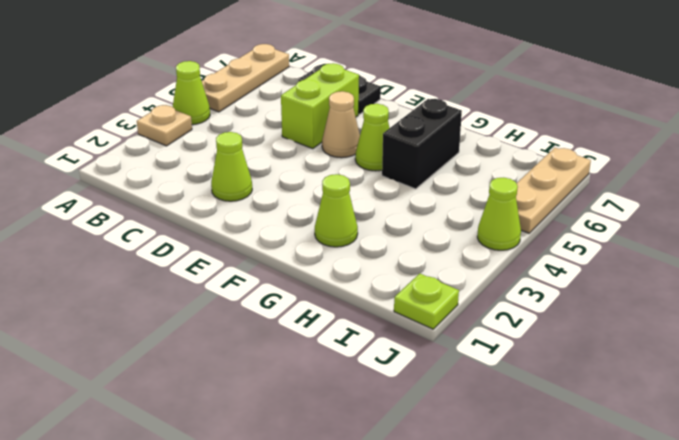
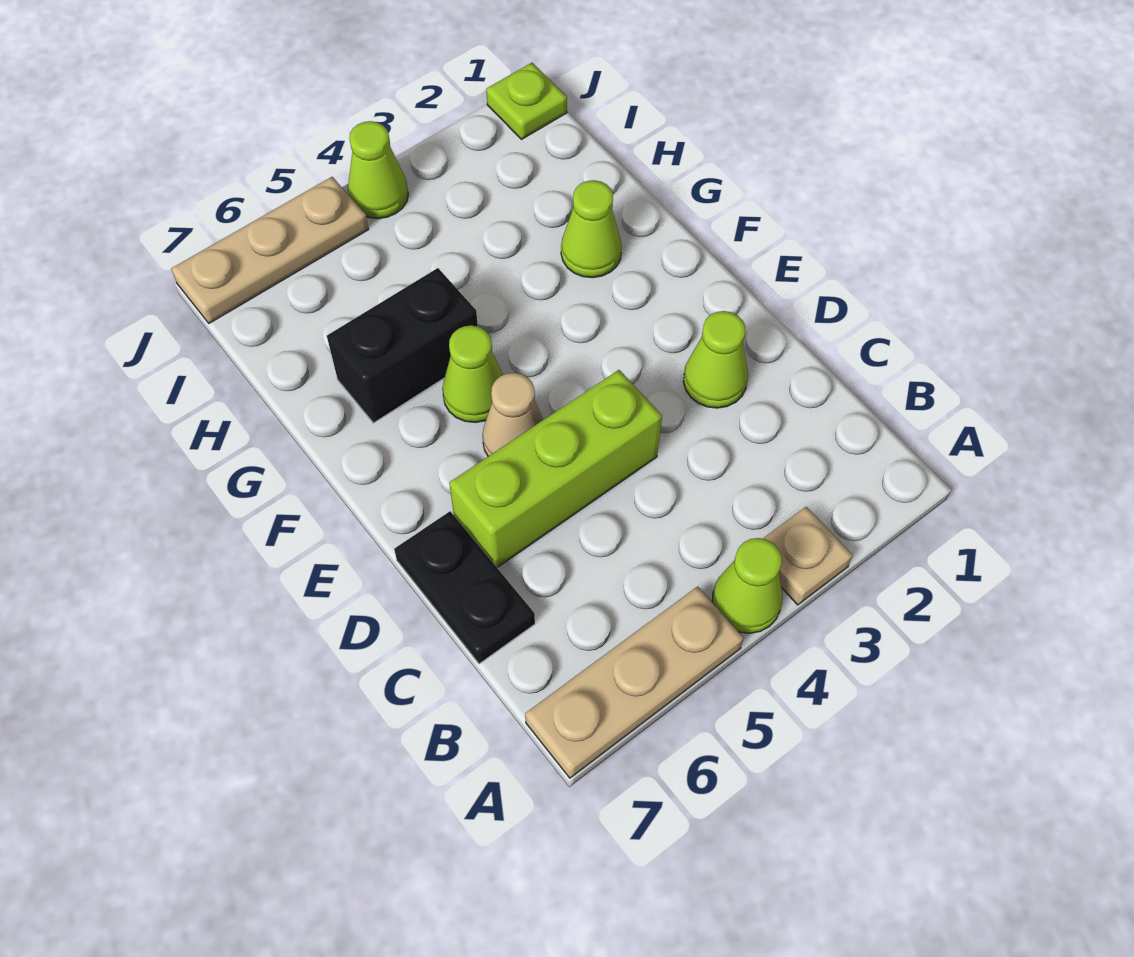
lime brick D5:D6 level 1 -> lime brick D4:D6 level 1

